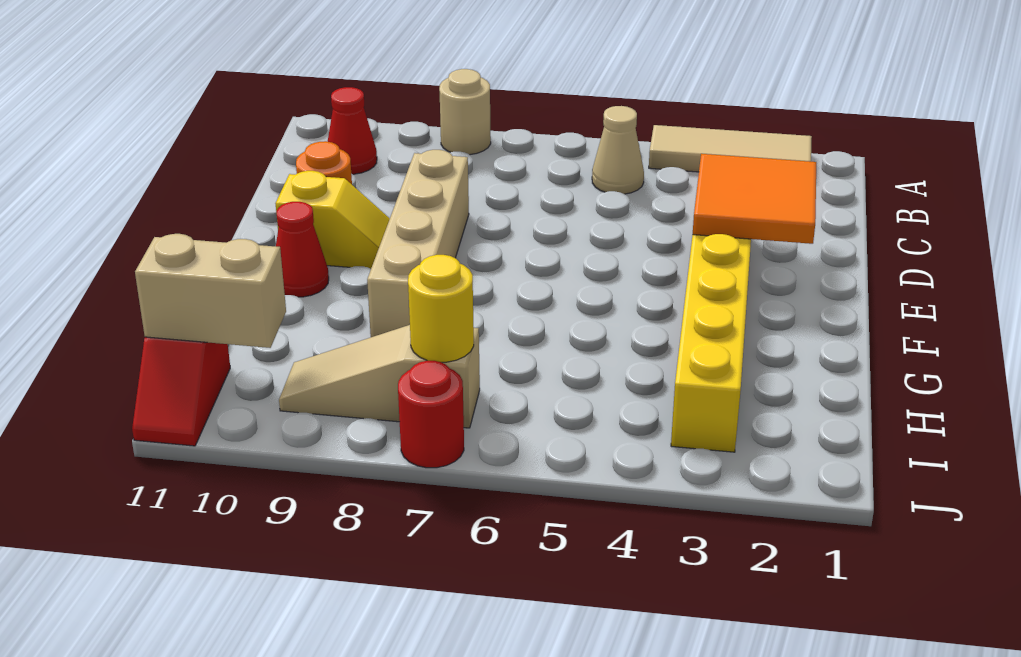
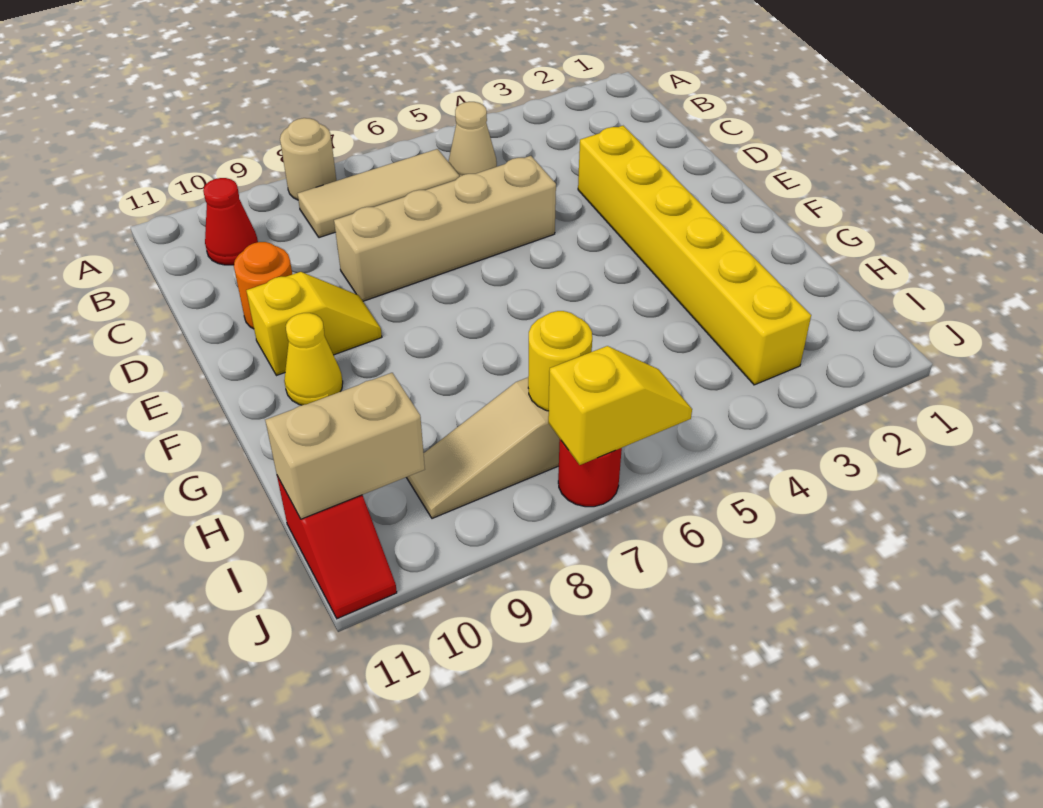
tan tile A2:A4 level 1 -> tan tile B6:B8 level 1
orange tile D2:E3 level 2 -> none
tan brick D8:G8 level 1 -> tan brick D5:D8 level 1
red cone F10 level 1 -> yellow cone F10 level 1
none -> yellow slope J6:J7 level 2 top 7

